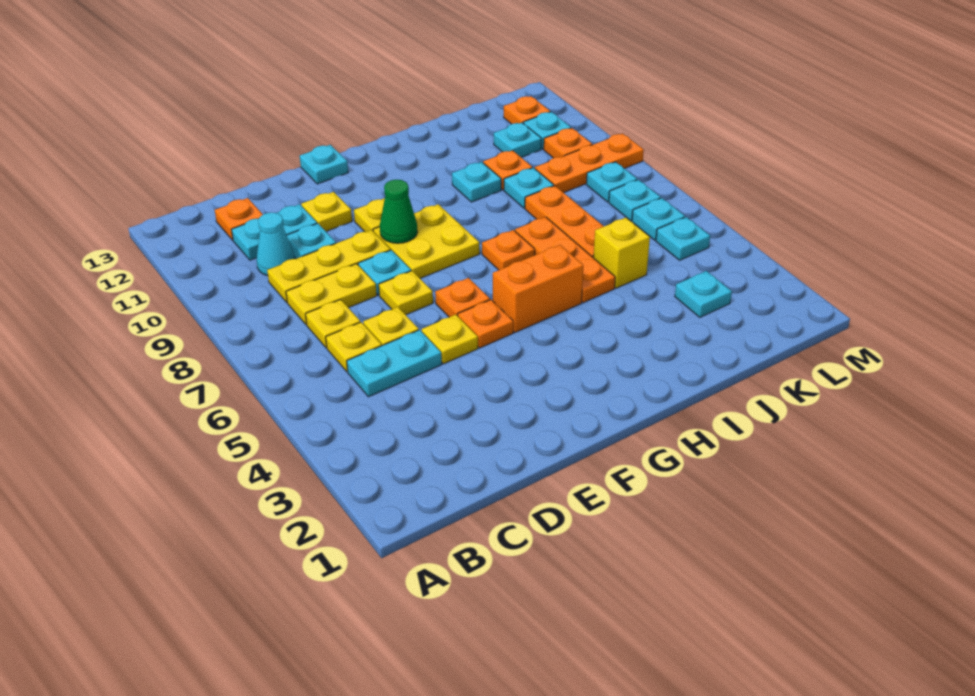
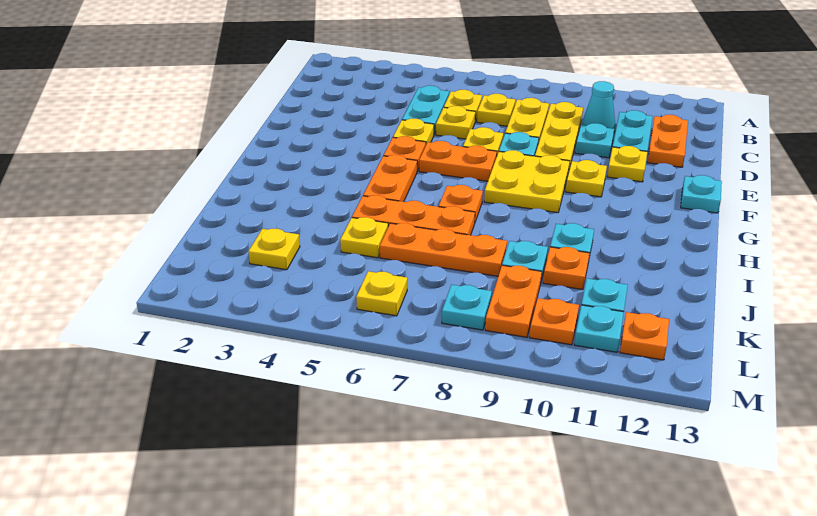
orange plate C12 level 1 -> orange plate C12:D12 level 1
orange plate F6 level 1 -> orange plate F6:F7 level 1
green cone F9 level 2 -> none
orange brick G5:H5 level 1 -> orange plate G5:H5 level 1
yellow brick J5 level 1 -> yellow plate J5 level 1
cyan plate K3 level 1 -> yellow plate K3 level 1
orange plate K9:M9 level 1 -> orange plate K9:L9 level 1
cyan plate L5 level 1 -> none
cyan plate L6 level 1 -> yellow plate L6 level 1
cyan plate L7 level 1 -> none

